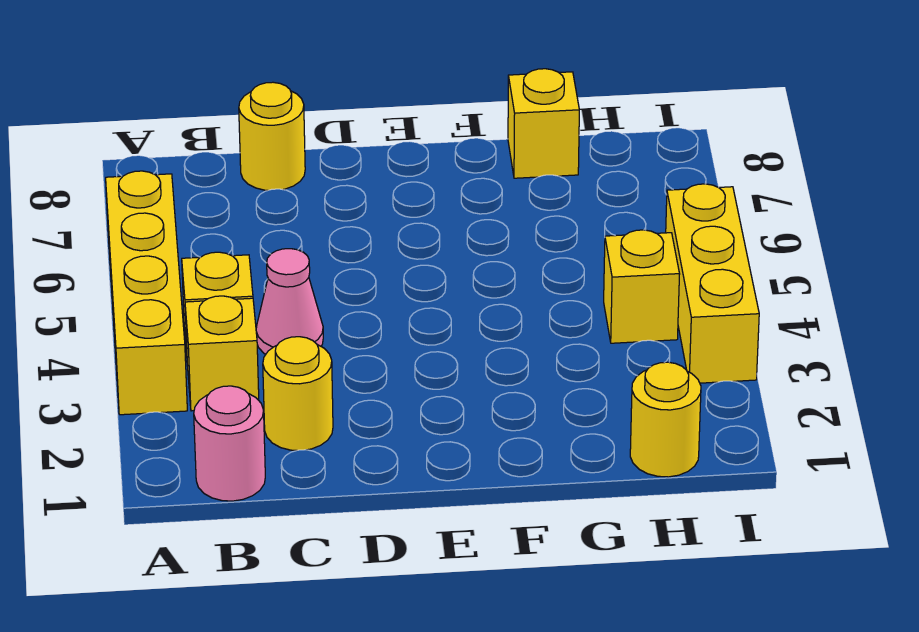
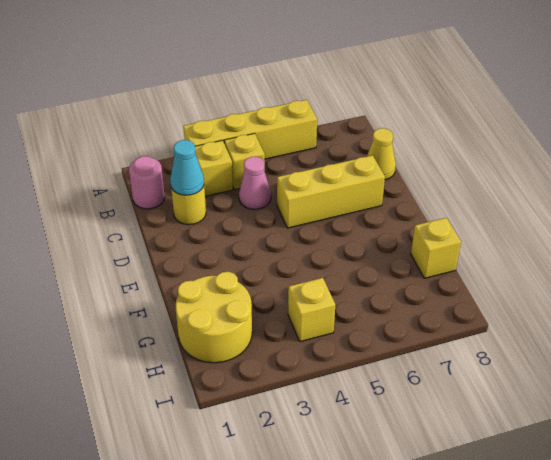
none -> cyan cone C2 level 2
yellow round brick C8 level 1 -> yellow cone C8 level 1
yellow round brick H1 level 1 -> yellow round brick G1:H2 level 1
yellow brick I3:I5 level 1 -> yellow brick D5:D7 level 1

